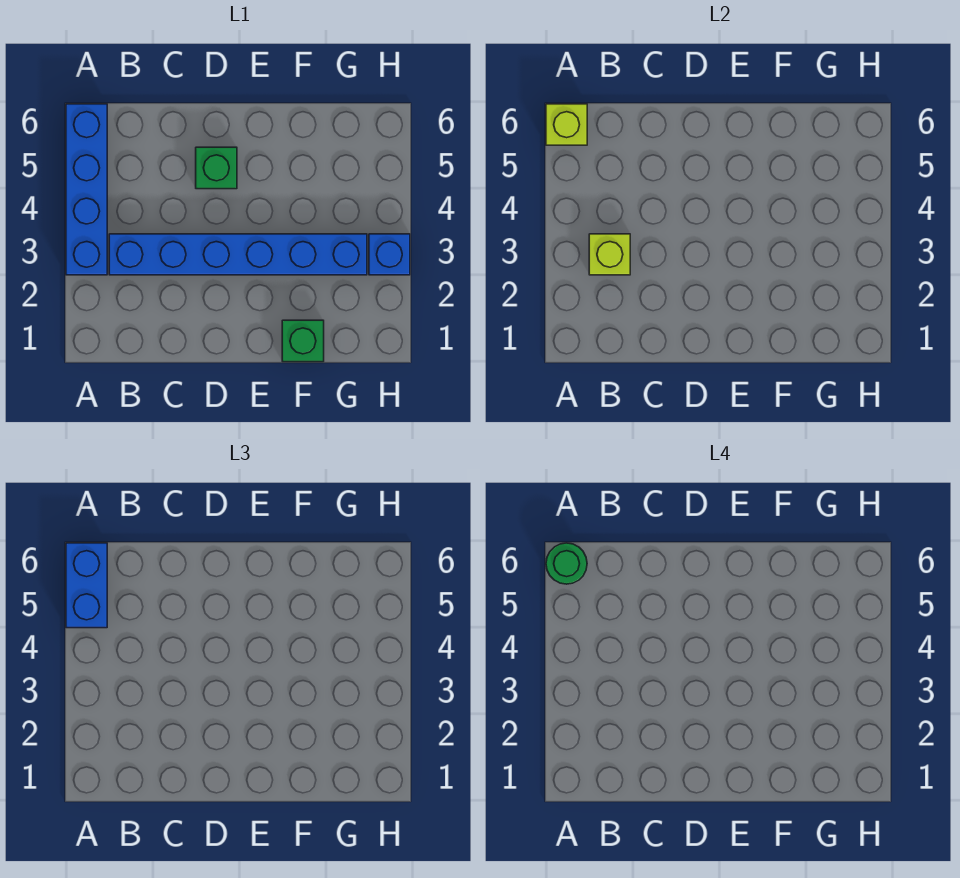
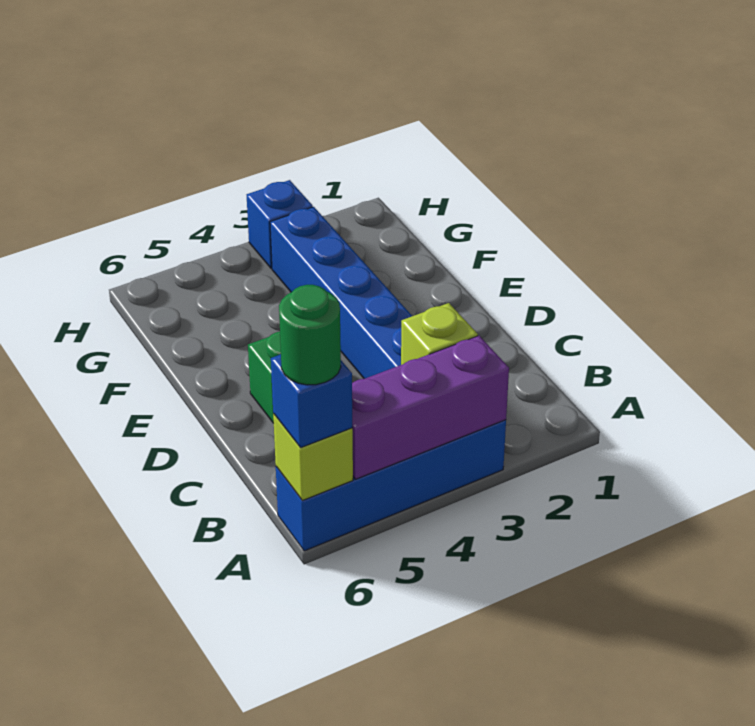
none -> purple brick A3:A5 level 2
blue brick A5:A6 level 3 -> blue brick A6 level 3
green brick F1 level 1 -> none

